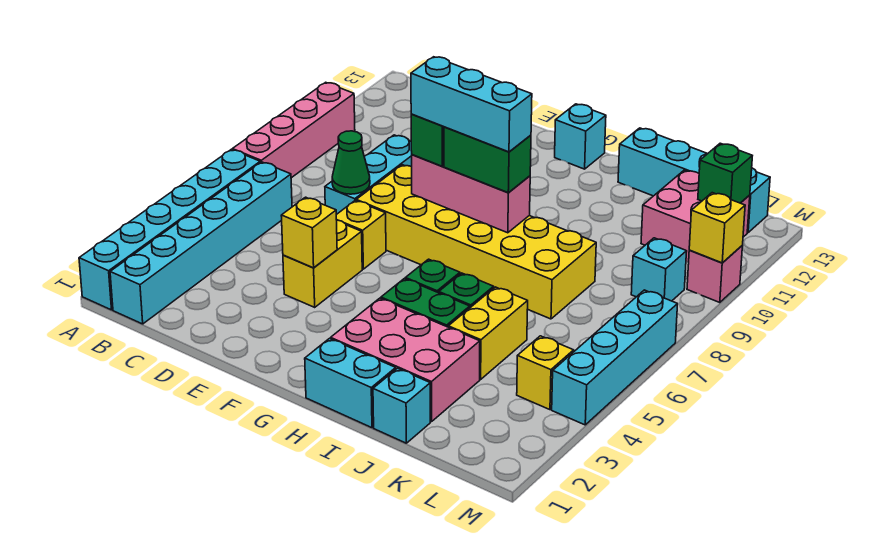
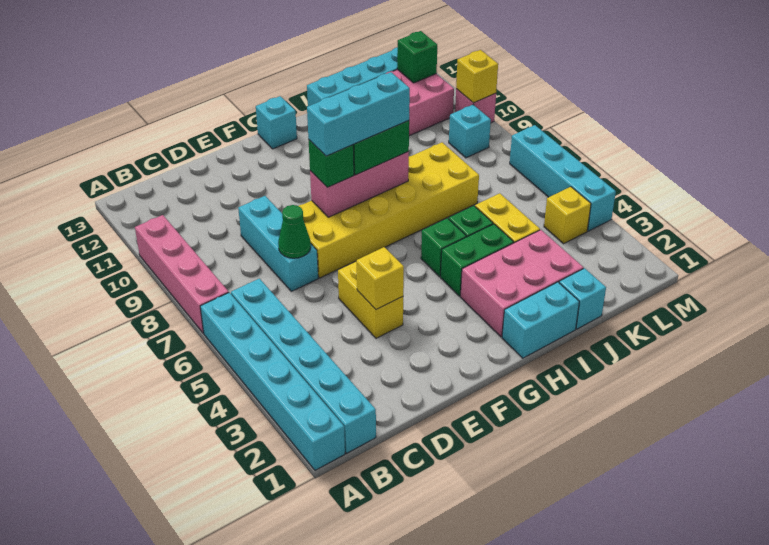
yellow brick E6 level 1 -> none

